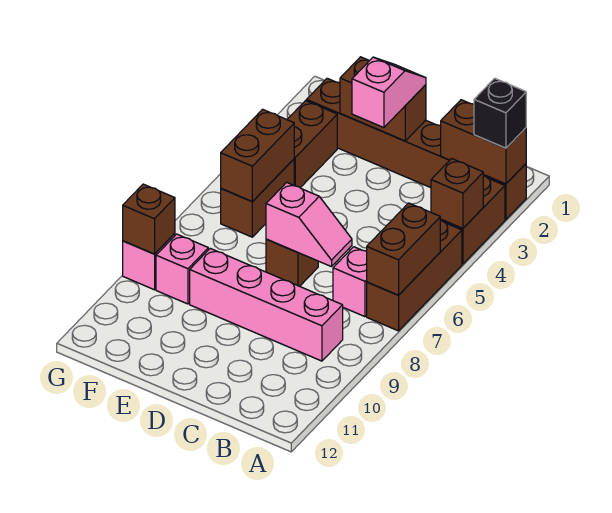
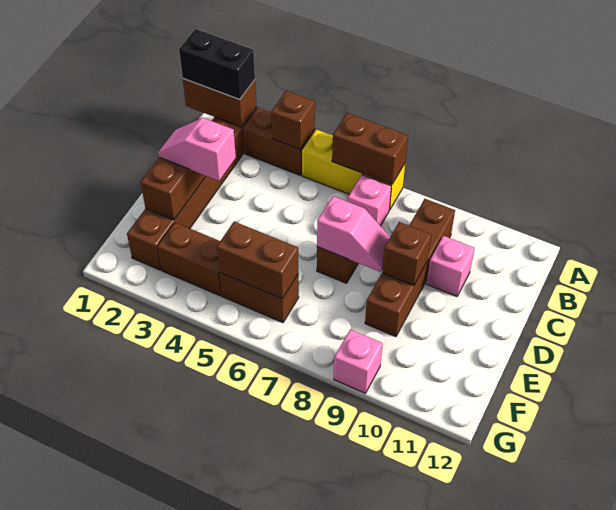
brown brick A2:B2 level 2 -> brown brick A1:A2 level 2
black brick A2 level 3 -> black brick A1:A2 level 3
brown brick A5:A7 level 1 -> yellow brick A5:A7 level 1
pink brick B9:E9 level 1 -> brown brick B9:E9 level 1
pink slope C7:D7 level 2 top D -> pink slope D7:D8 level 2 top 7
pink brick F9 level 1 -> pink brick C10 level 1
brown brick G9 level 2 -> brown brick D9 level 2

